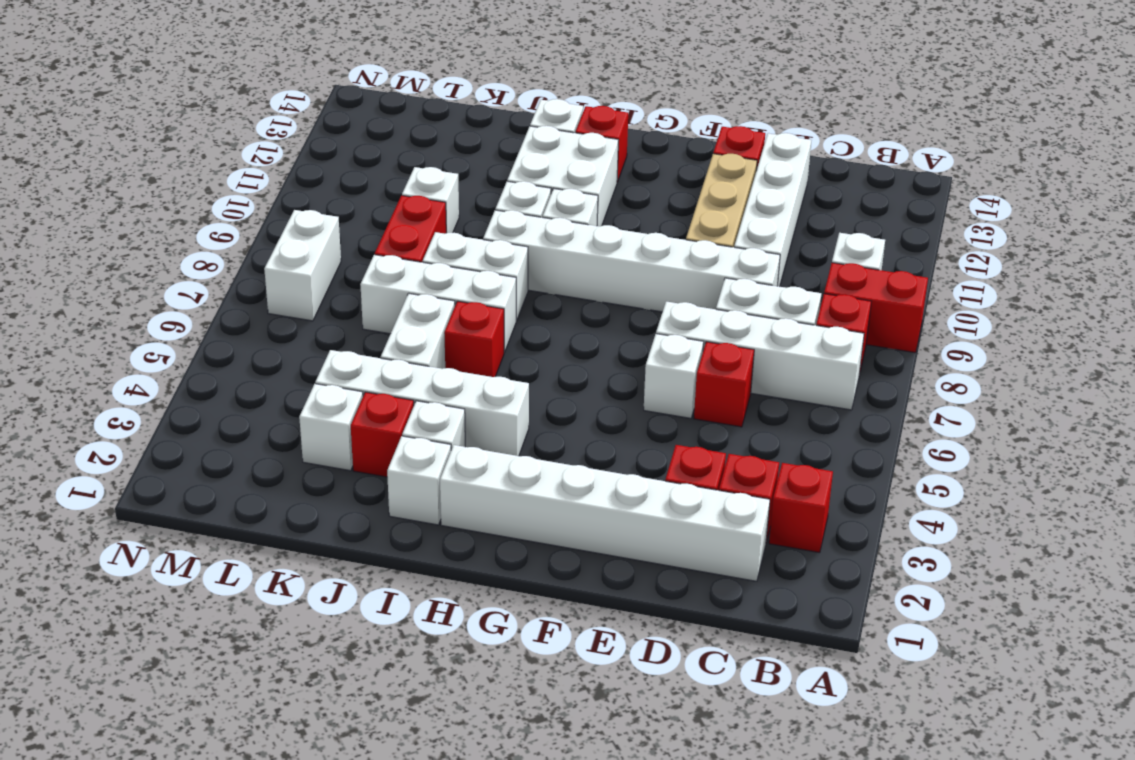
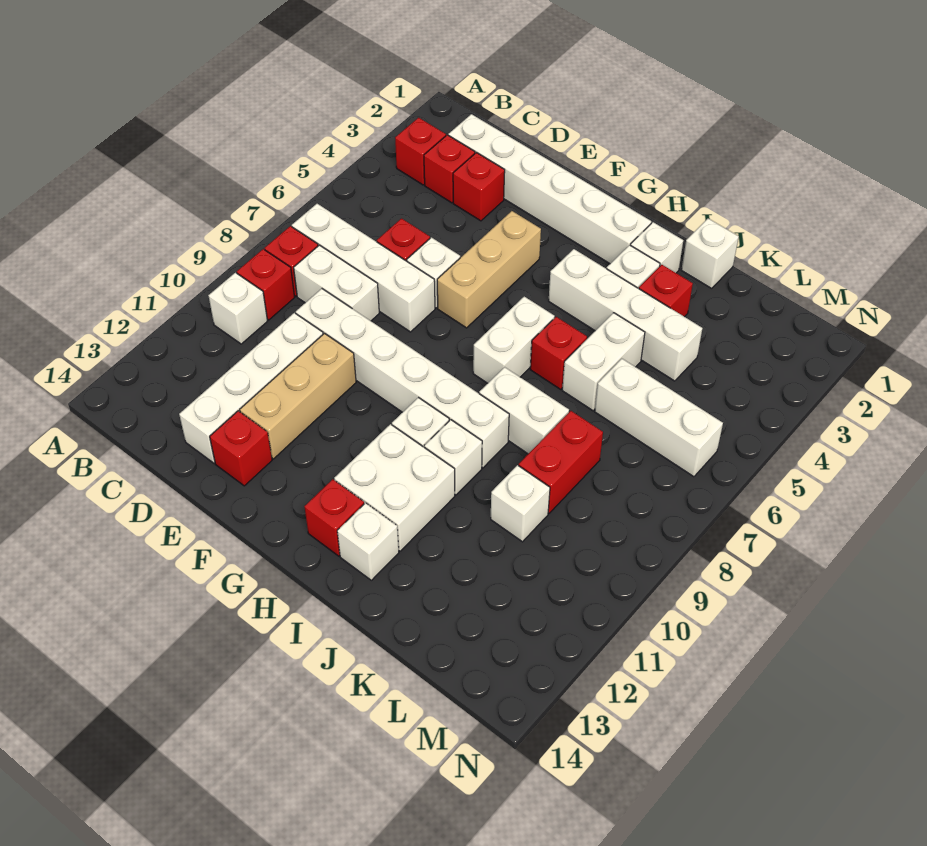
red brick A9:B9 level 1 -> red brick B9 level 1
none -> tan brick F4:F6 level 1
white brick I7:K7 level 1 -> white brick K6:M6 level 1
white brick K3 level 1 -> white brick J1 level 1
white brick M7:M8 level 1 -> white brick H6:H7 level 1

